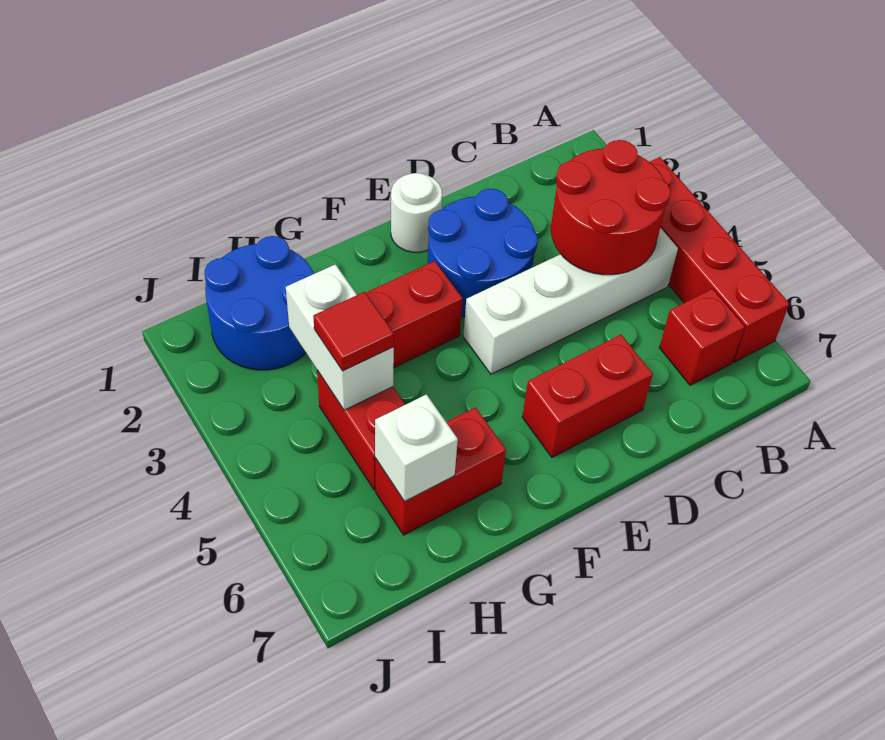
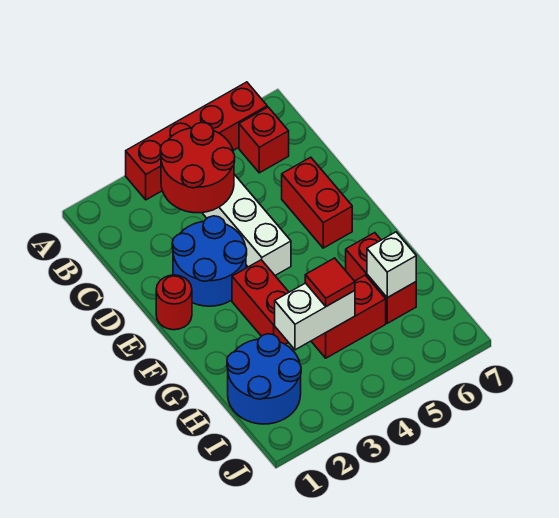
white round brick E1 level 1 -> red round brick E1 level 1

